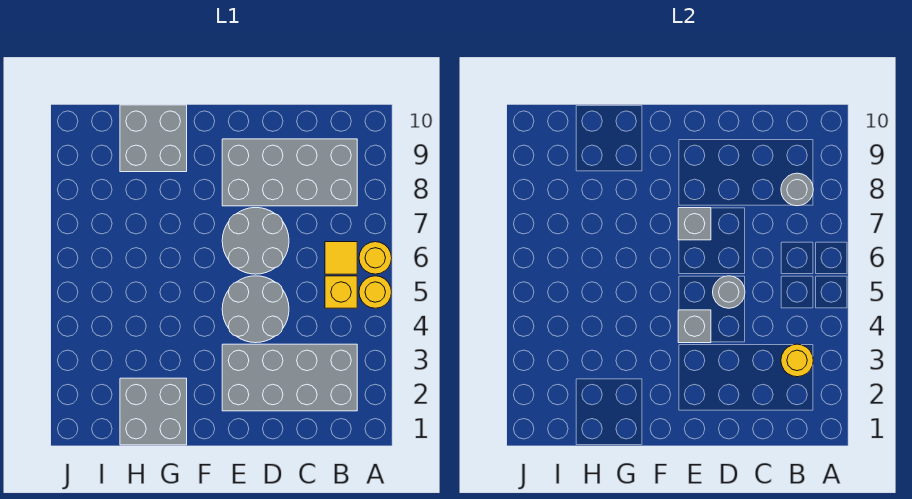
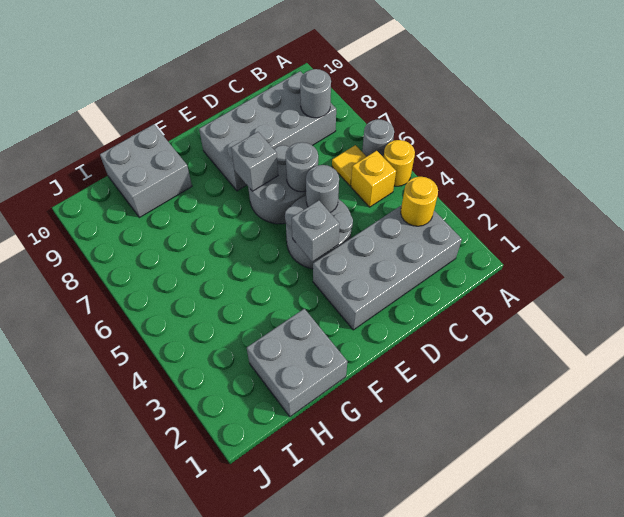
yellow round brick A6 level 1 -> grey round brick A6 level 1
none -> grey round brick D6 level 2

